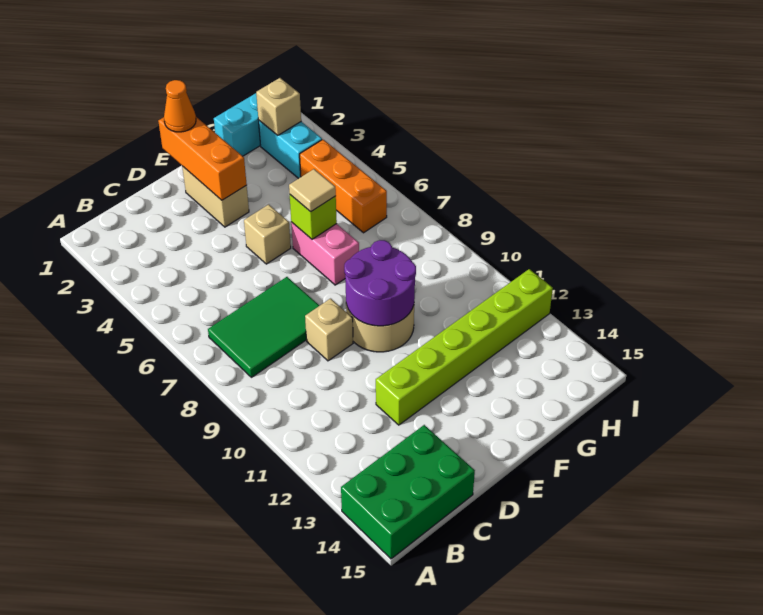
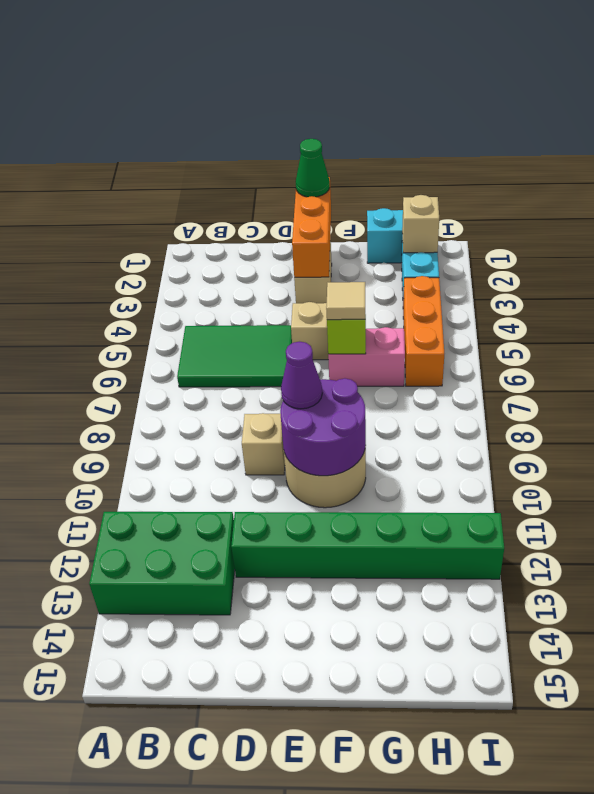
green brick A14:C15 level 1 -> green brick A12:C13 level 1
green tile B7:D8 level 1 -> green tile B5:D6 level 1
lime brick D12:I12 level 1 -> green brick D12:I12 level 1
orange cone E1 level 3 -> green cone E1 level 3
none -> purple cone E9 level 3
pink brick F6:F7 level 1 -> pink brick F6:G6 level 1

